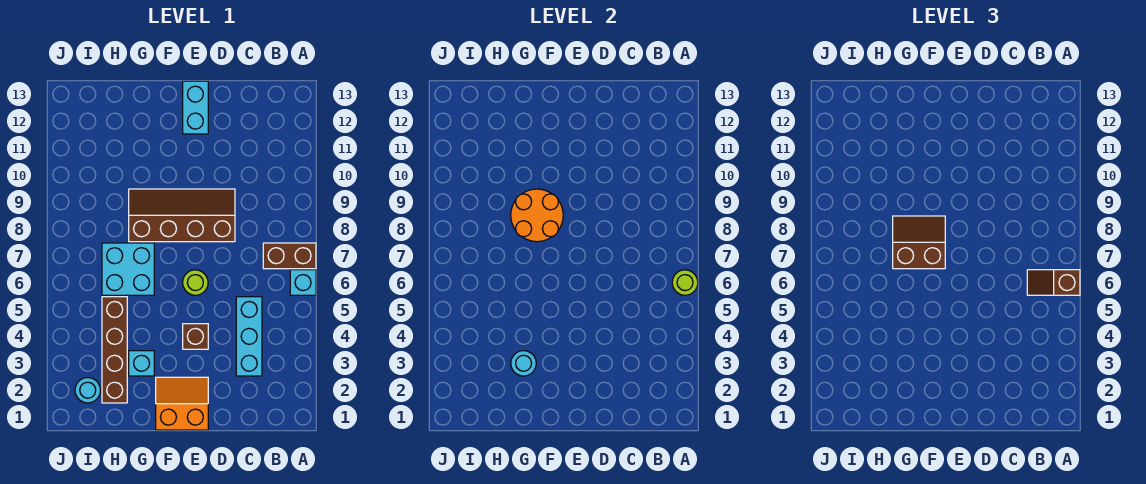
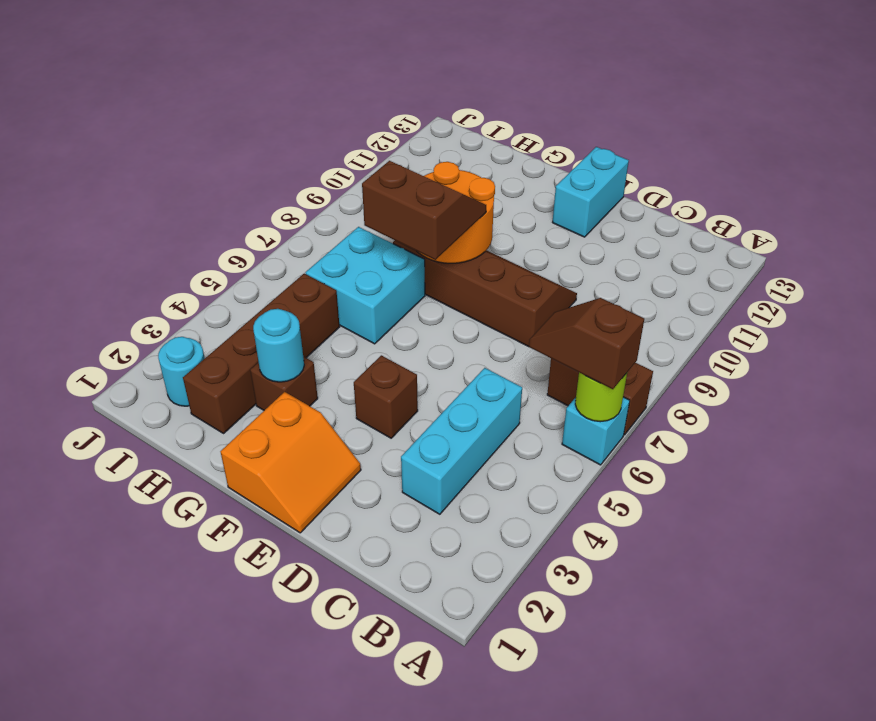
orange slope E1:F2 level 1 top 1 -> orange slope E1:F2 level 1 top F
lime round brick E6 level 1 -> none
cyan brick G3 level 1 -> brown brick G3 level 1

